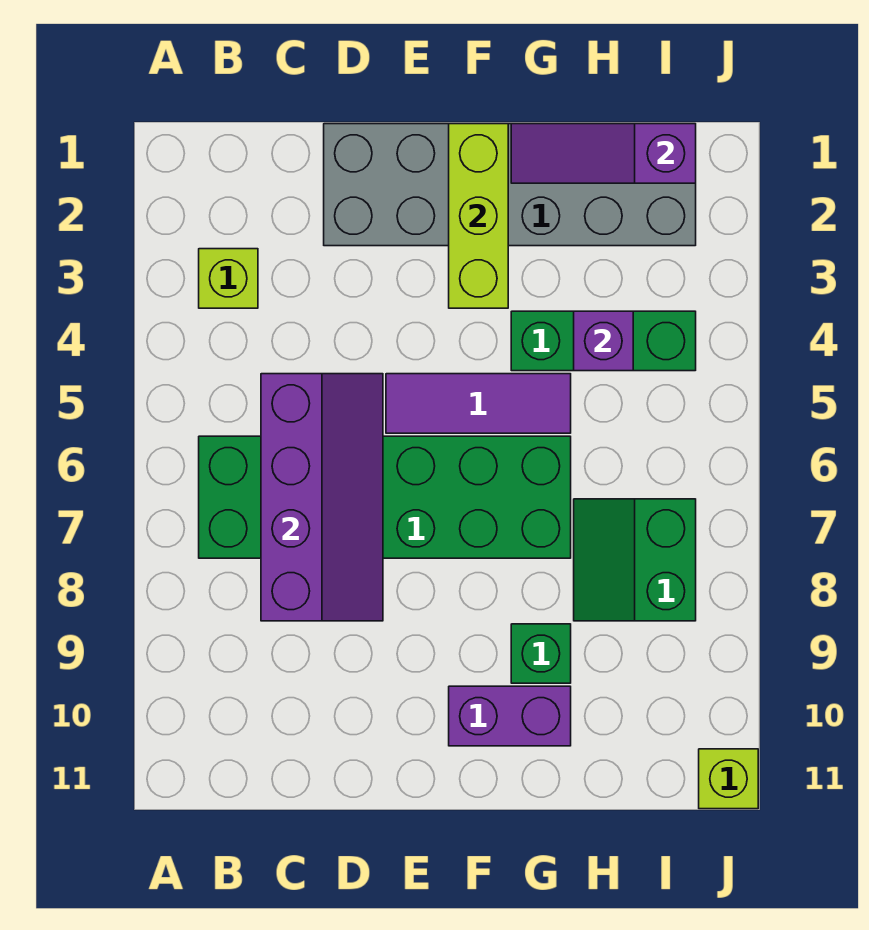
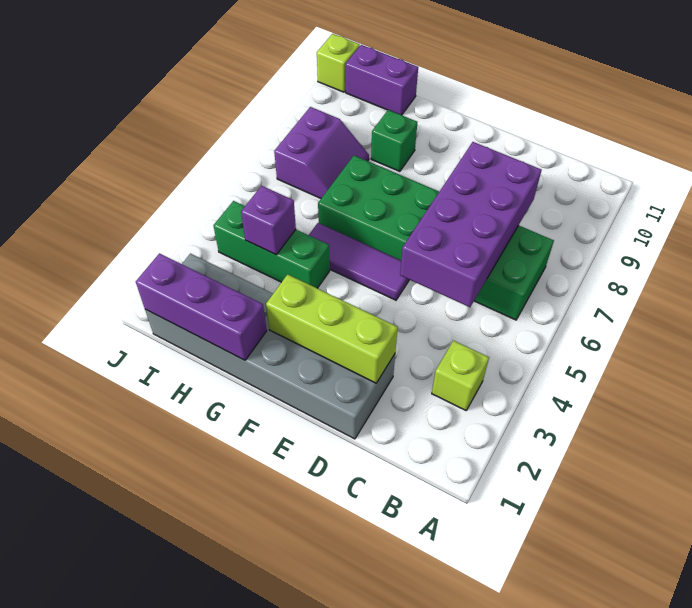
purple slope C5:D8 level 2 top C -> purple brick C5:D8 level 2
lime brick F1:F3 level 2 -> lime brick D2:F2 level 2
purple brick F10:G10 level 1 -> purple brick H11:I11 level 1
purple slope G1:I1 level 2 top I -> purple brick G1:I1 level 2
green slope H7:I8 level 1 top I -> purple slope H7:I8 level 1 top I

